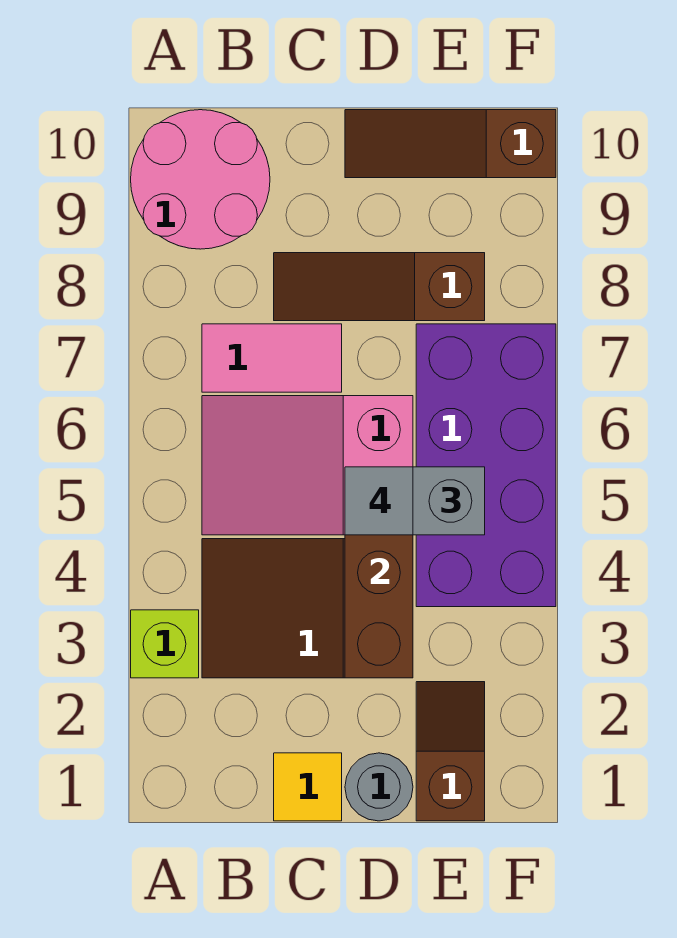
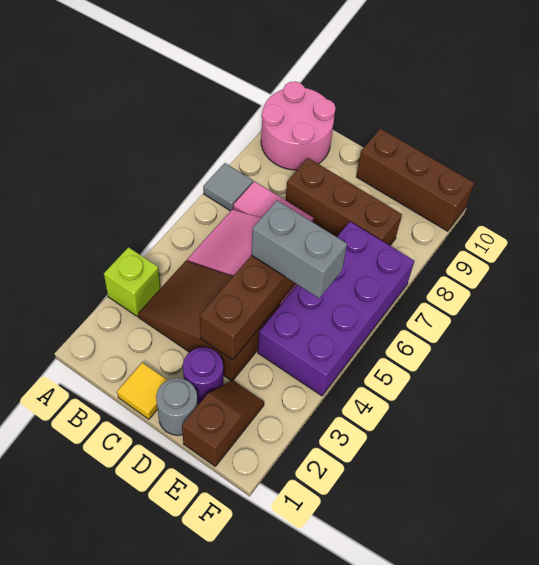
brown slope C8:E8 level 1 top E -> brown brick C8:E8 level 1
none -> purple round brick D2 level 1
grey tile D5 level 4 -> grey tile A7 level 1
brown slope D10:F10 level 1 top F -> brown brick D10:F10 level 1

